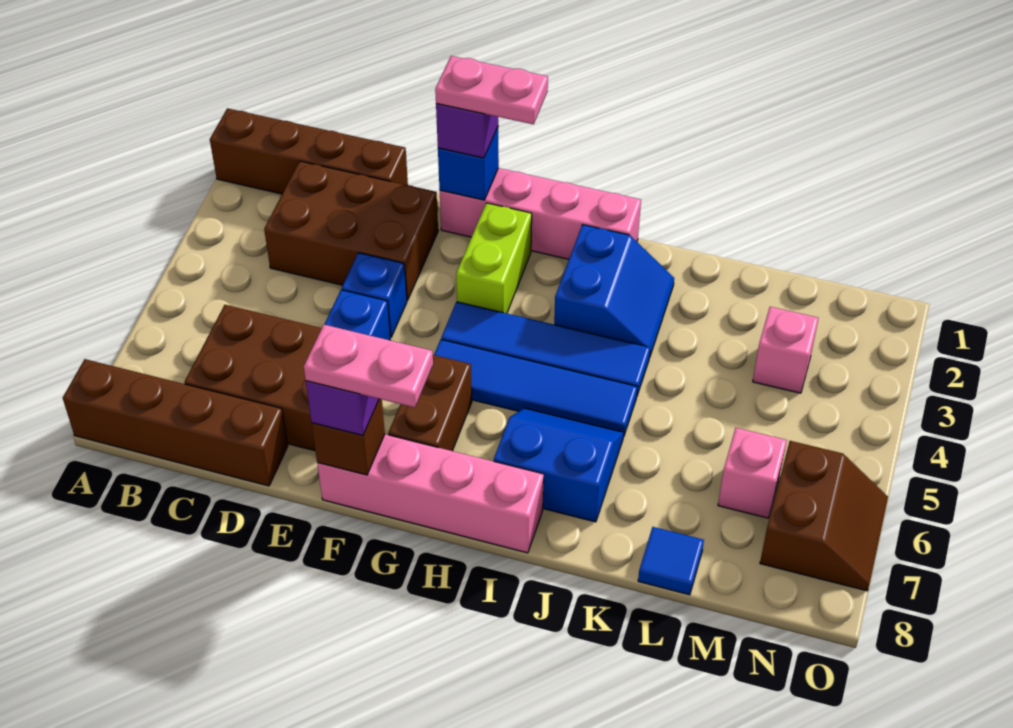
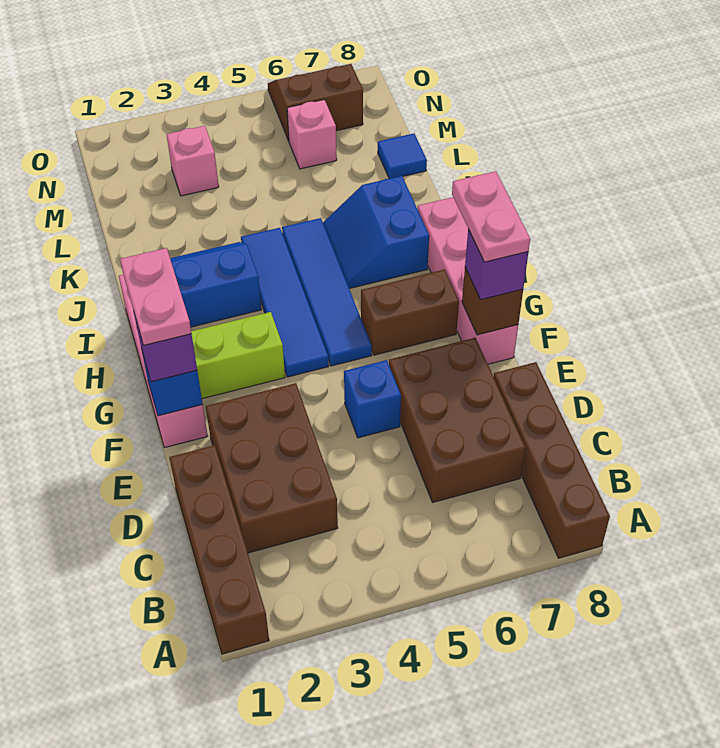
blue brick E4 level 1 -> none

